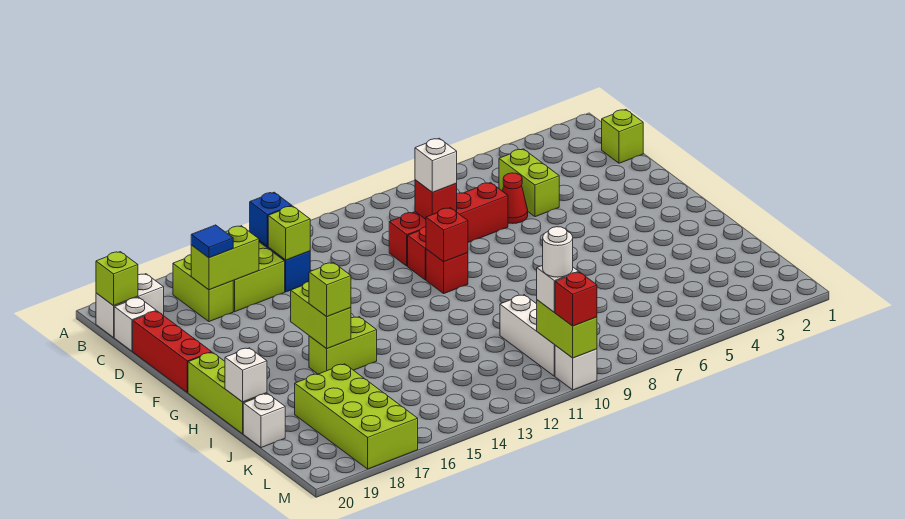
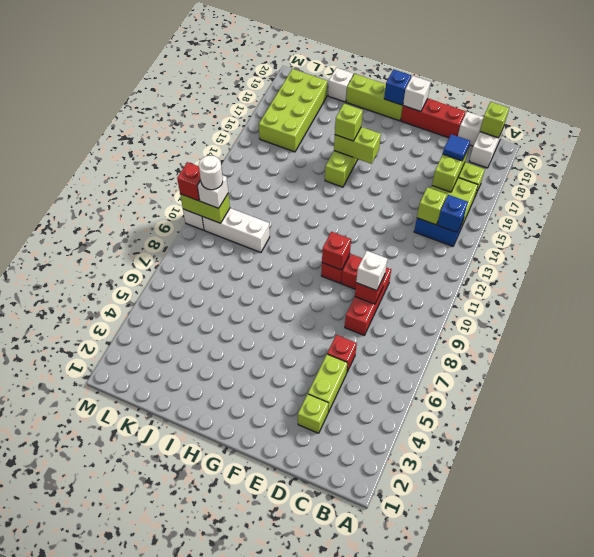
lime brick C1 level 1 -> lime brick D3 level 1
lime brick C5:D5 level 1 -> lime brick D4:D5 level 1
red cone D6 level 1 -> red brick D6 level 1
red brick D7:D10 level 1 -> red brick D8:D10 level 1
none -> blue brick G20 level 2
white brick I20 level 2 -> white brick F20 level 2
lime brick J17:M18 level 1 -> lime brick K16:L19 level 1

